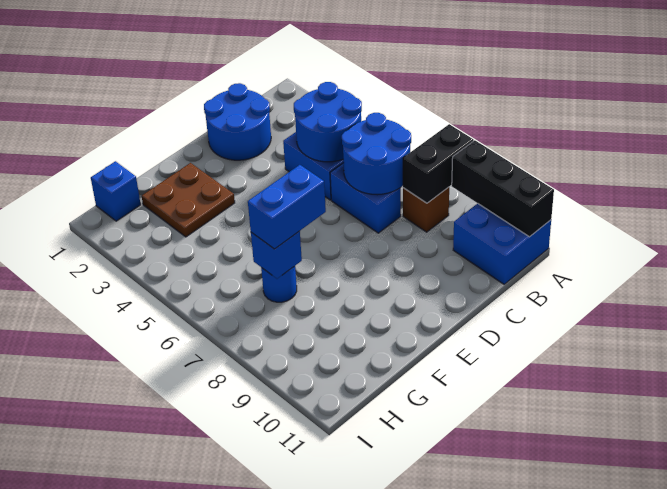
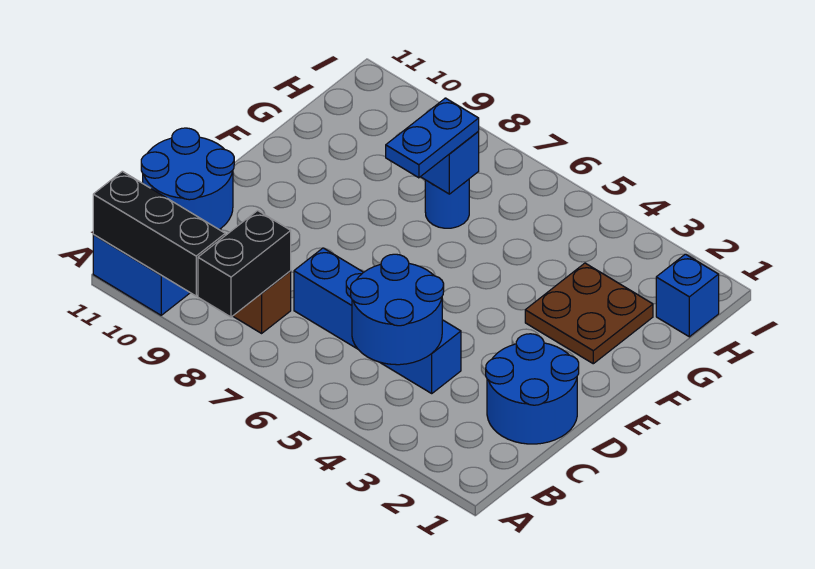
blue round brick B6:C7 level 2 -> blue round brick B10:C11 level 2
blue brick F7:G7 level 3 -> blue plate F7:G7 level 3

